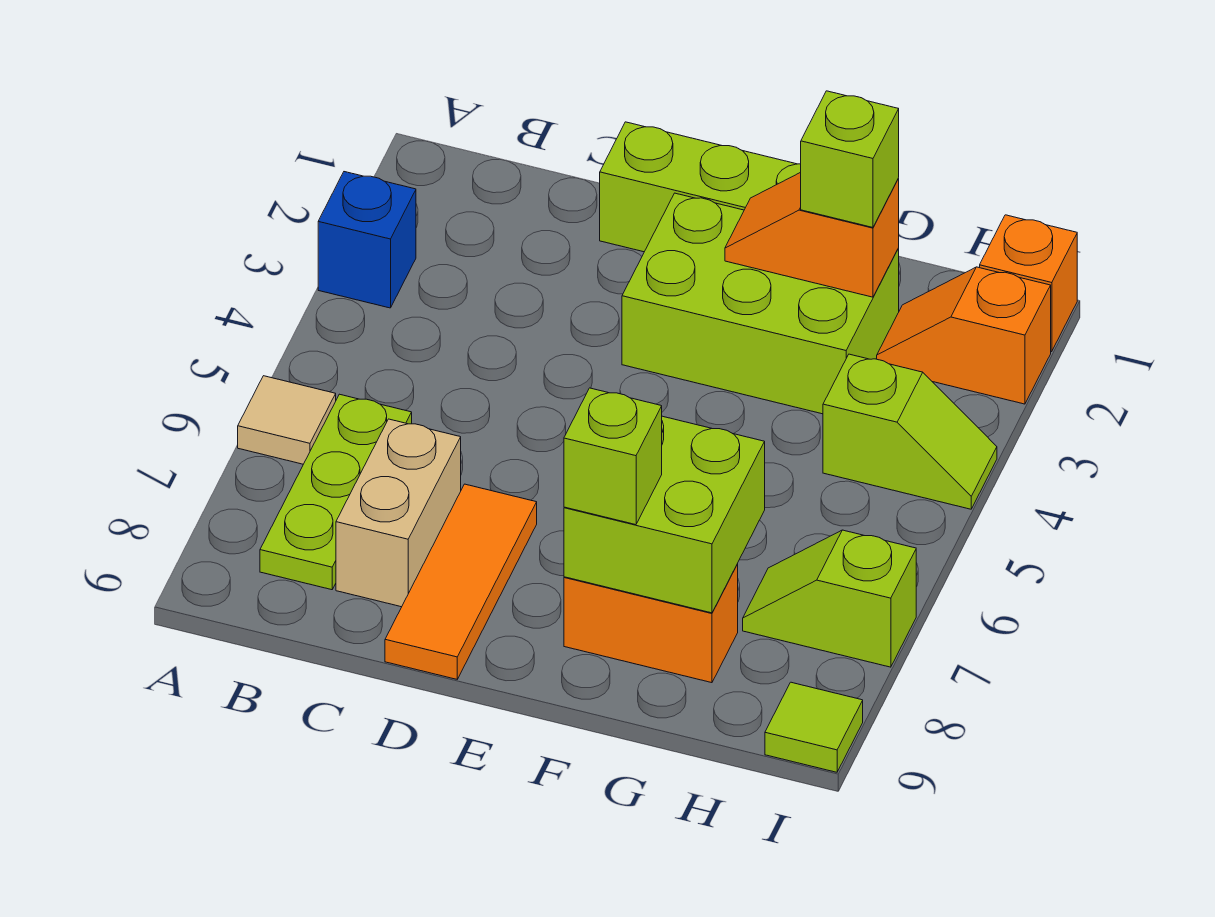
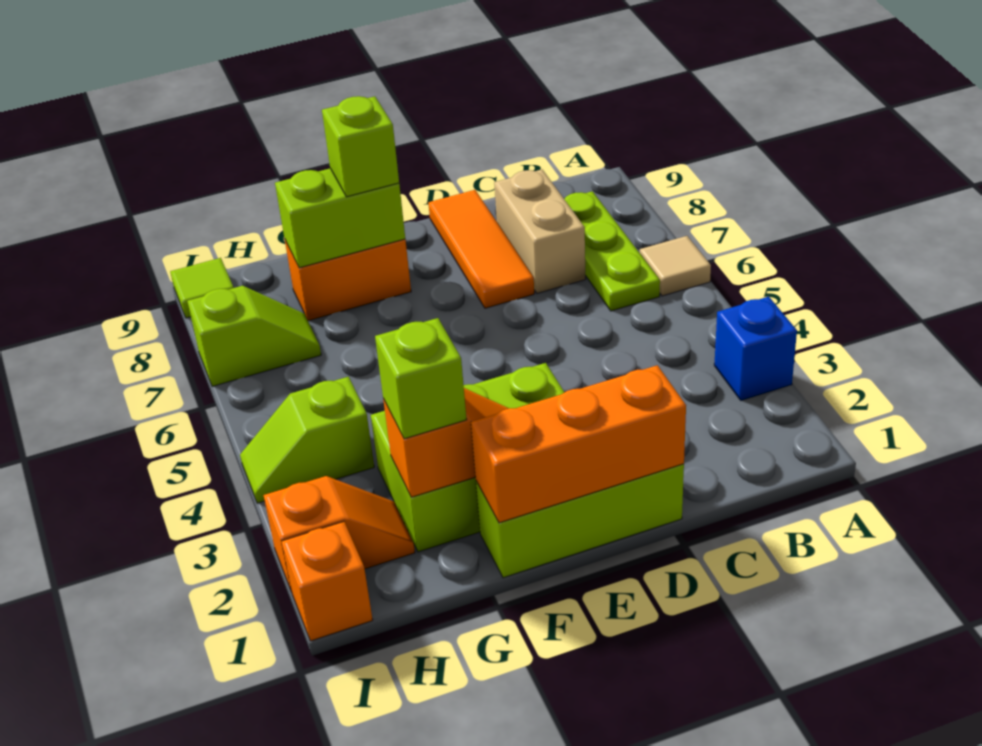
none -> orange brick D1:F1 level 2
lime brick F7:G8 level 2 -> lime brick F8:G8 level 2

